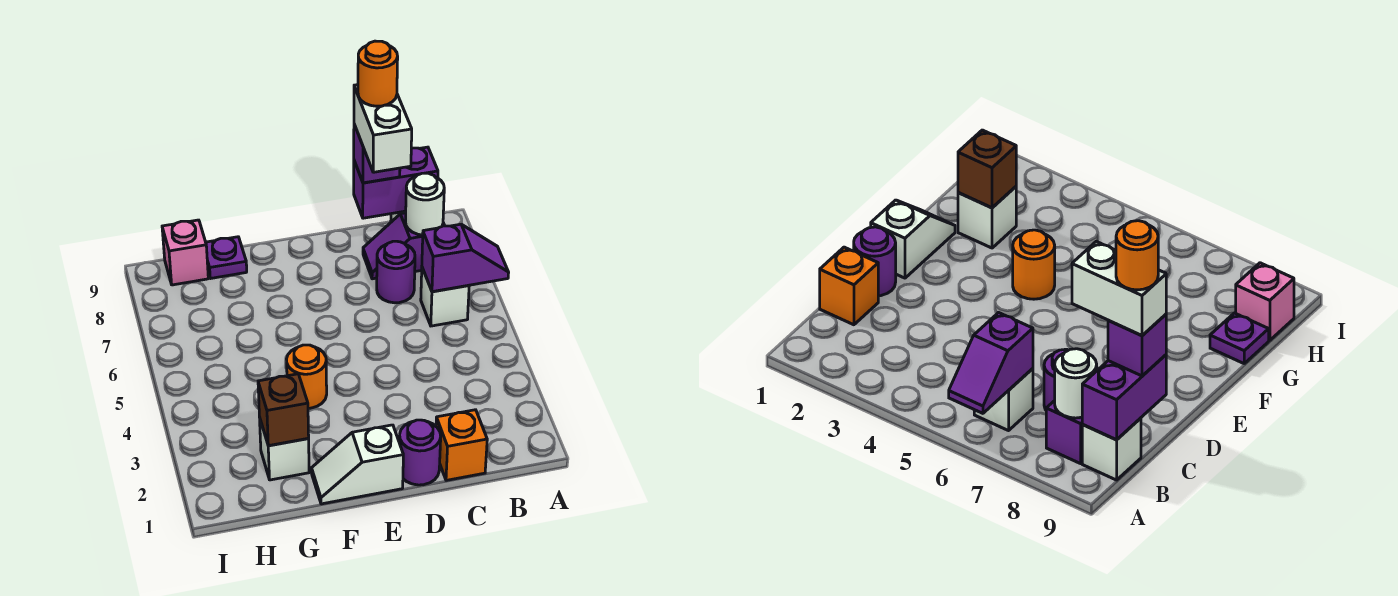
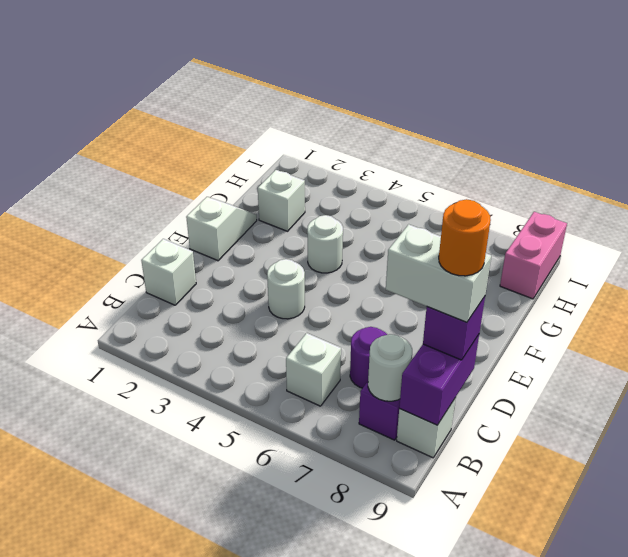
purple slope A6:B6 level 2 top B -> none
orange brick C1 level 1 -> white brick C1 level 1
purple round brick D1 level 1 -> none
none -> white round brick D4 level 1
orange round brick F4 level 1 -> white round brick F4 level 1
brown brick G2 level 2 -> none
purple plate G9 level 1 -> none
pink brick H9 level 1 -> pink brick H9:I9 level 1

